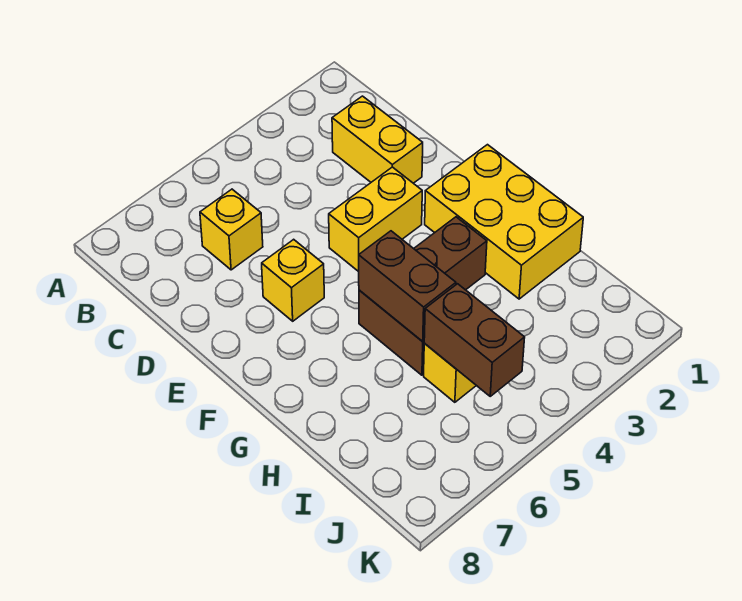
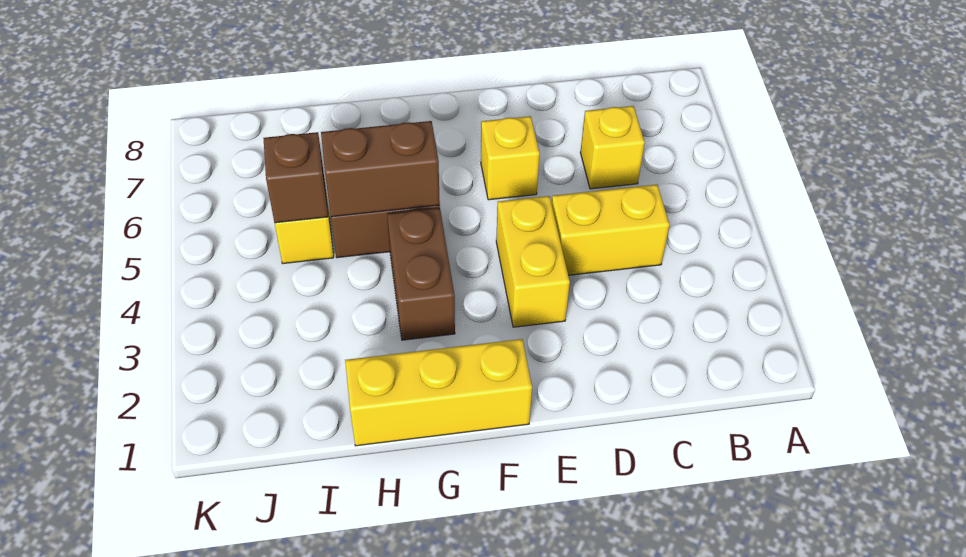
yellow brick C2:D2 level 1 -> yellow brick C4:D4 level 1
yellow brick F1:H2 level 1 -> yellow brick F1:H1 level 1
brown brick I5:J5 level 2 -> brown brick I5 level 2

